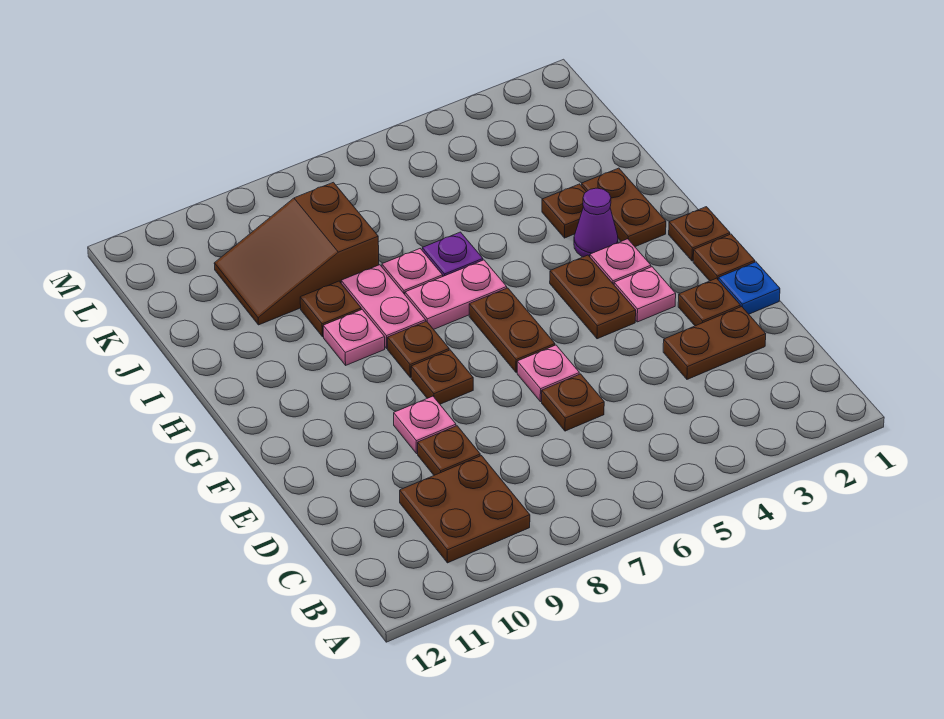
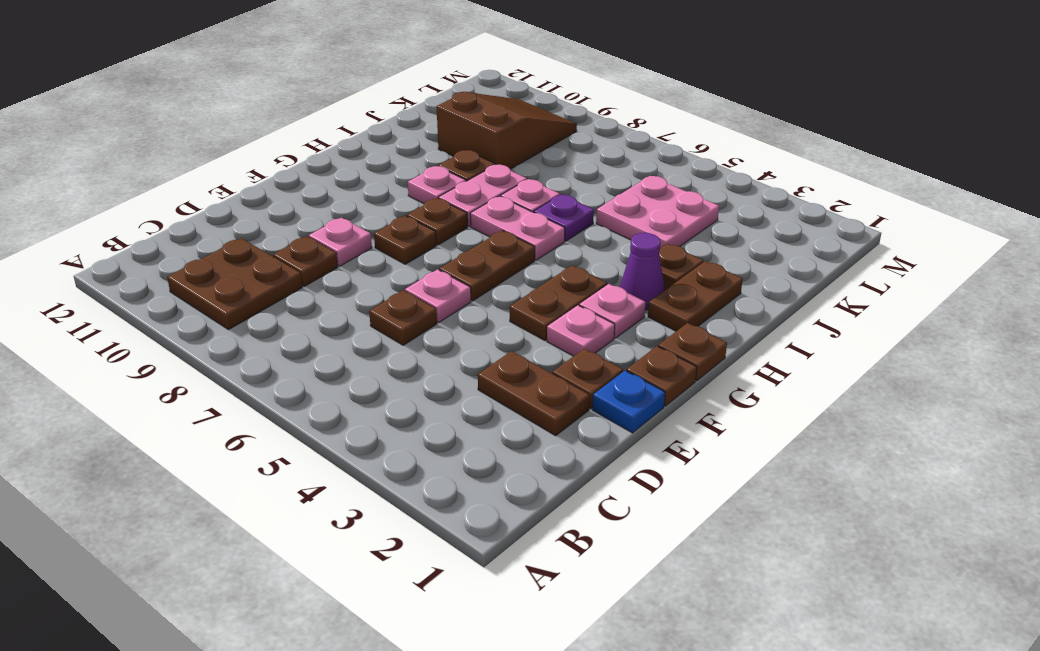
none -> pink plate J4:K5 level 1
brown slope J8:K10 level 1 top 8 -> brown slope J9:L10 level 1 top J

